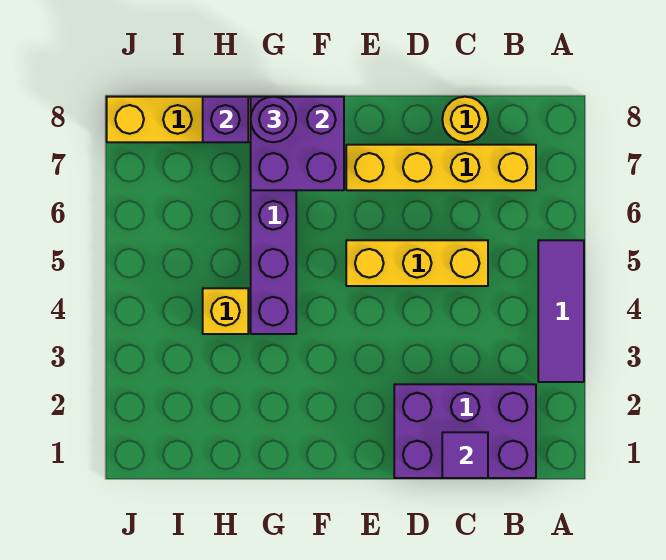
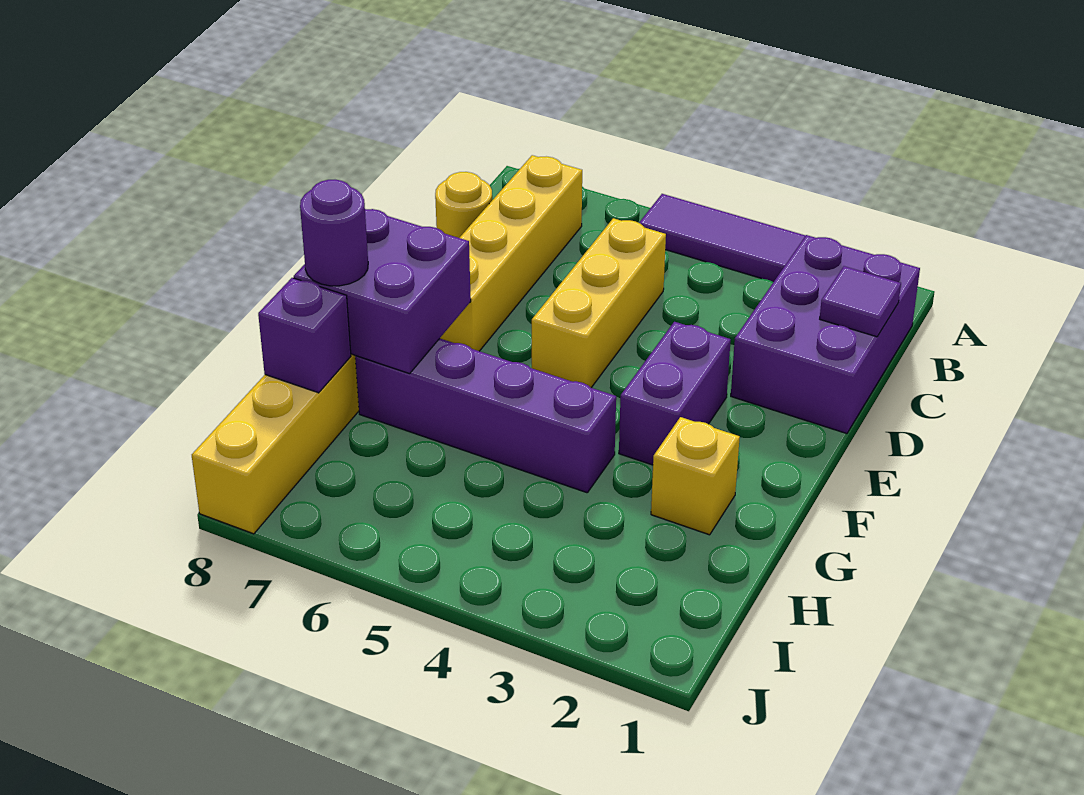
none -> purple brick E3:F3 level 1
yellow brick H4 level 1 -> yellow brick G2 level 1

